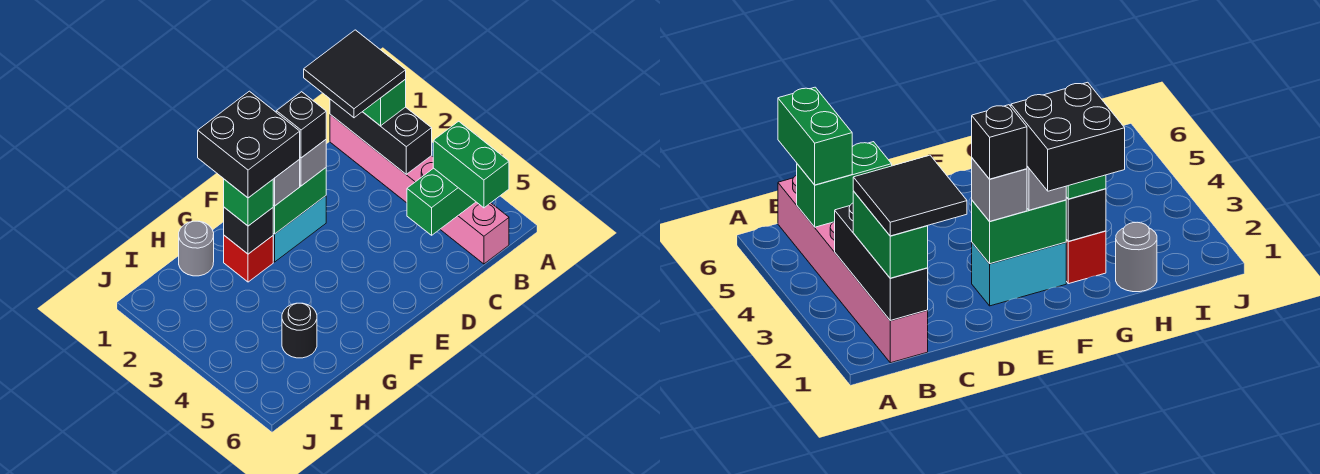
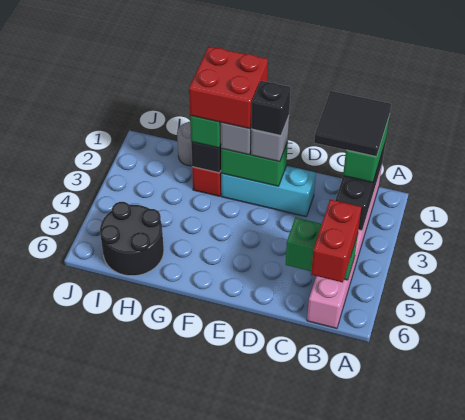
green brick B5:B6 level 3 -> red brick B5:B6 level 3
cyan brick E2:F2 level 1 -> cyan brick D2:F2 level 1
black brick F1:G2 level 4 -> red brick F1:G2 level 4
black round brick H5 level 1 -> black round brick H5:I6 level 1

